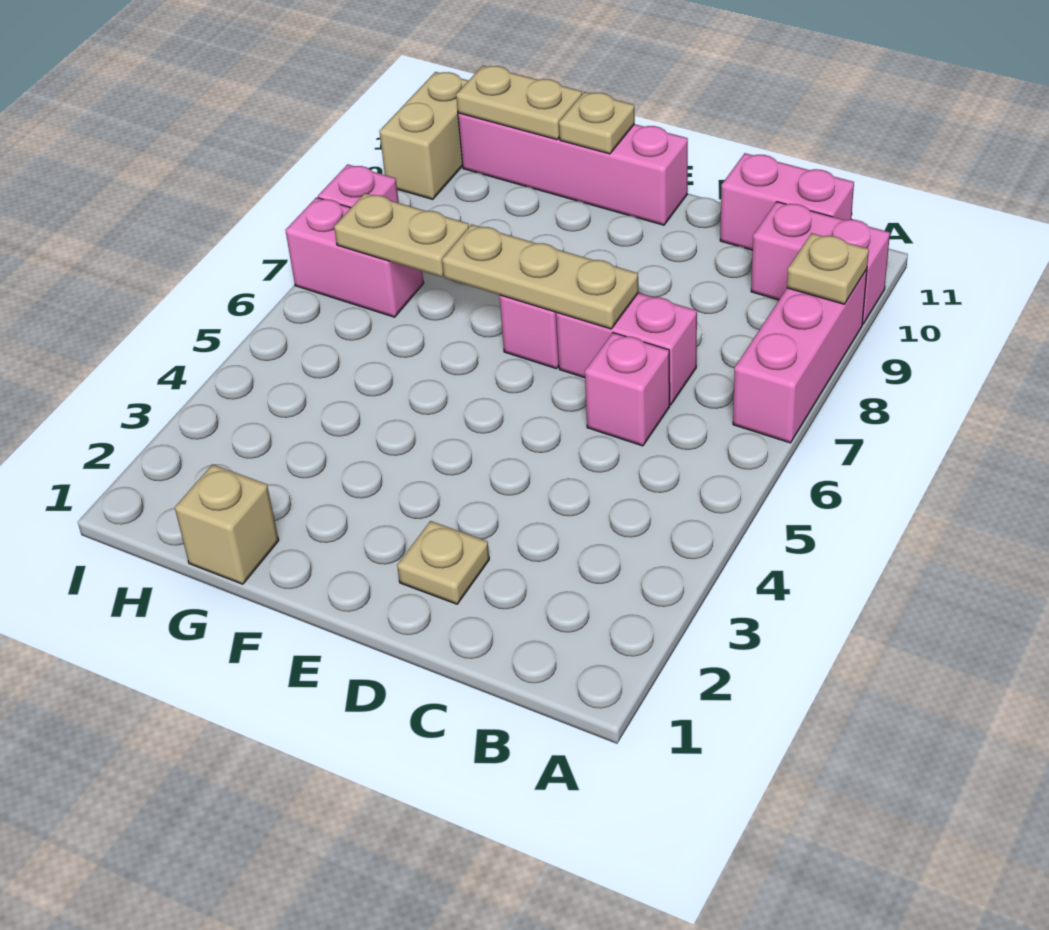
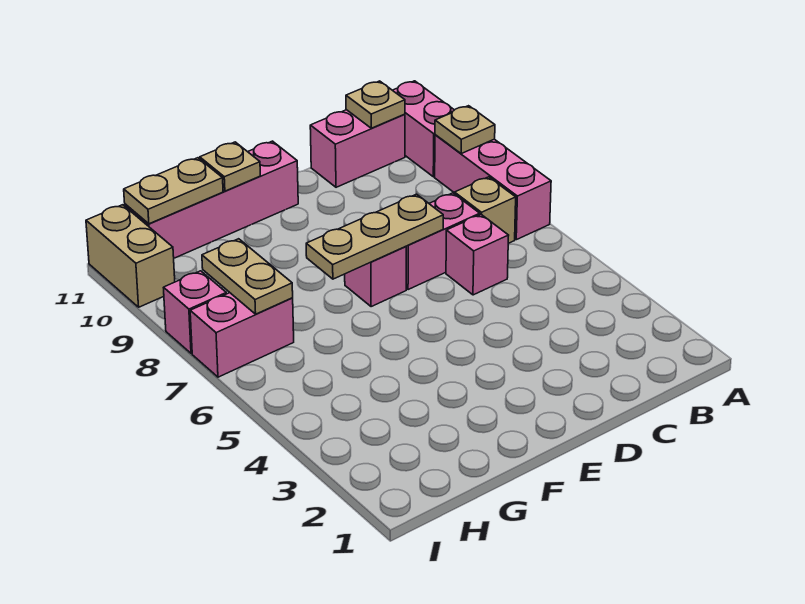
pink brick A10:B10 level 1 -> pink brick A10:A11 level 1
tan plate D2 level 1 -> tan plate B11 level 2
tan brick G1 level 1 -> tan brick B7 level 1
tan plate G7:H7 level 2 -> tan plate H7:H8 level 2

